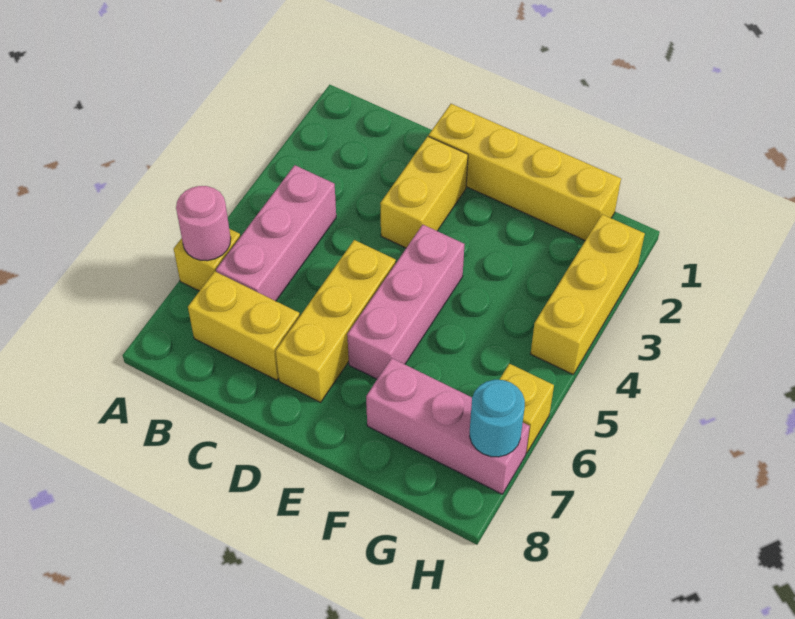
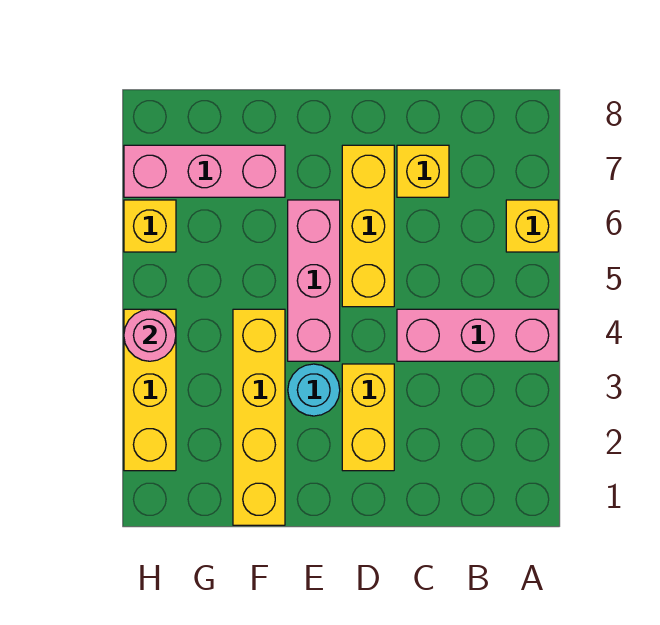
pink round brick A6 level 2 -> pink round brick H4 level 2
pink brick B4:B6 level 1 -> pink brick A4:C4 level 1
yellow brick B7:C7 level 1 -> yellow brick C7 level 1
yellow brick D1:G1 level 1 -> yellow brick F1:F4 level 1
cyan round brick H7 level 2 -> cyan round brick E3 level 1

